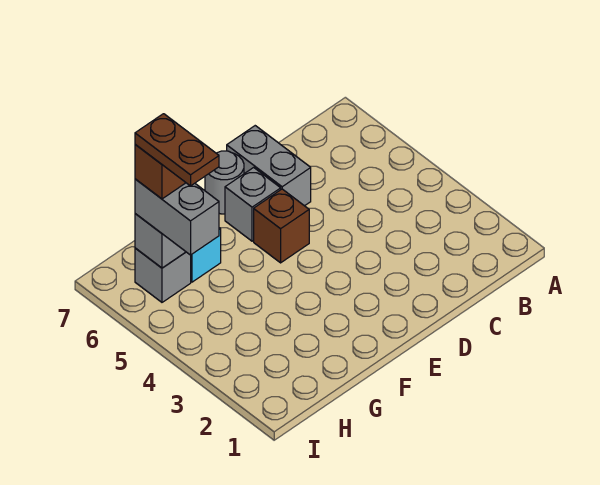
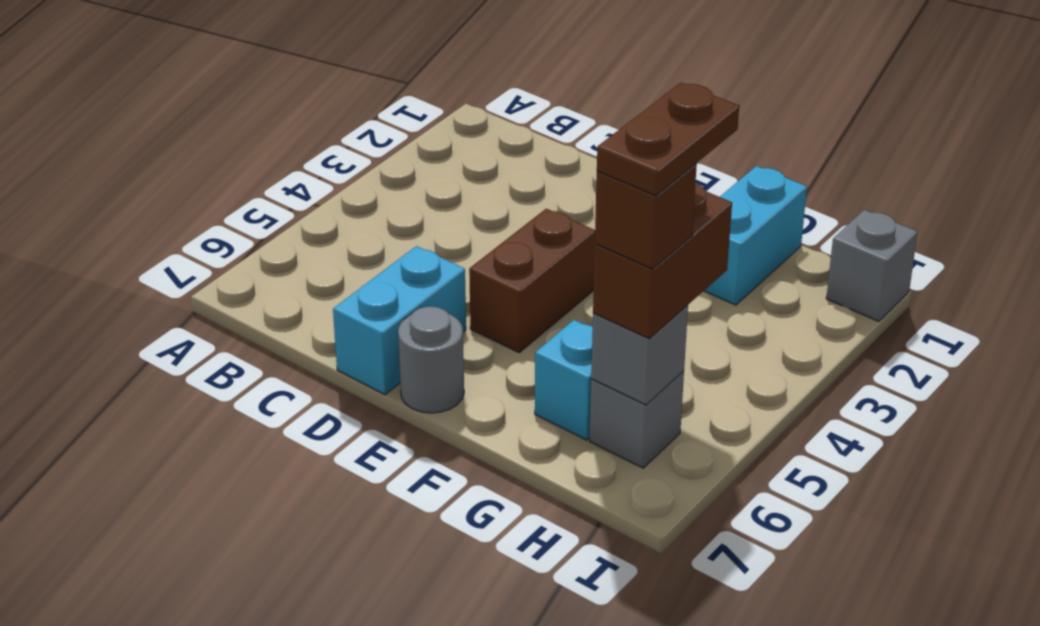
grey brick D6:D7 level 1 -> cyan brick D6:D7 level 1
brown brick E5 level 1 -> brown brick E4:E5 level 1
grey brick E6 level 1 -> grey brick I1 level 1
none -> cyan brick G1:G2 level 1
grey brick H5:H6 level 3 -> brown brick H5:H6 level 3

